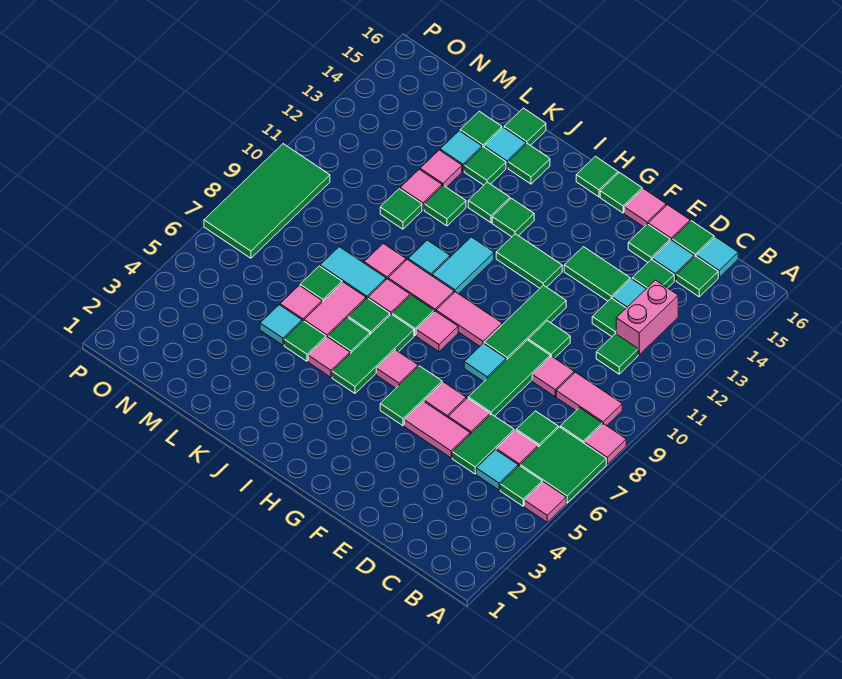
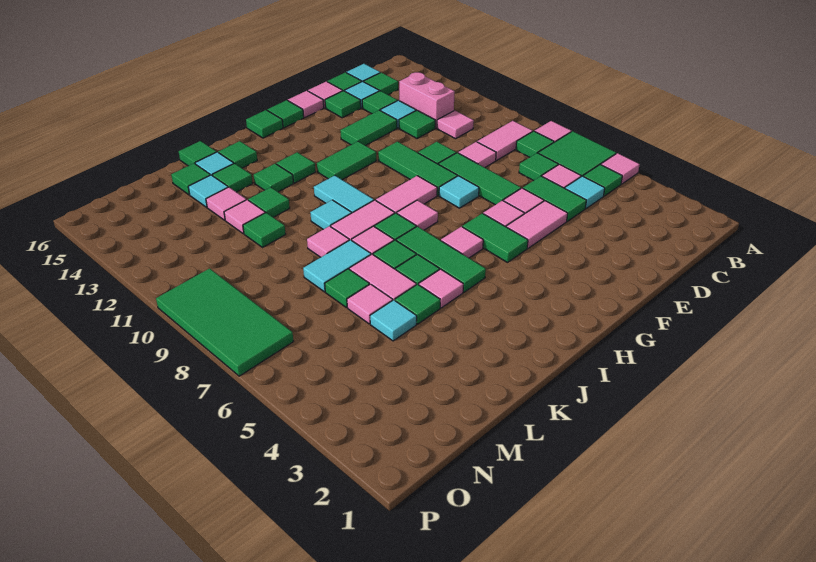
green tile C11 level 1 -> pink tile C11 level 1

